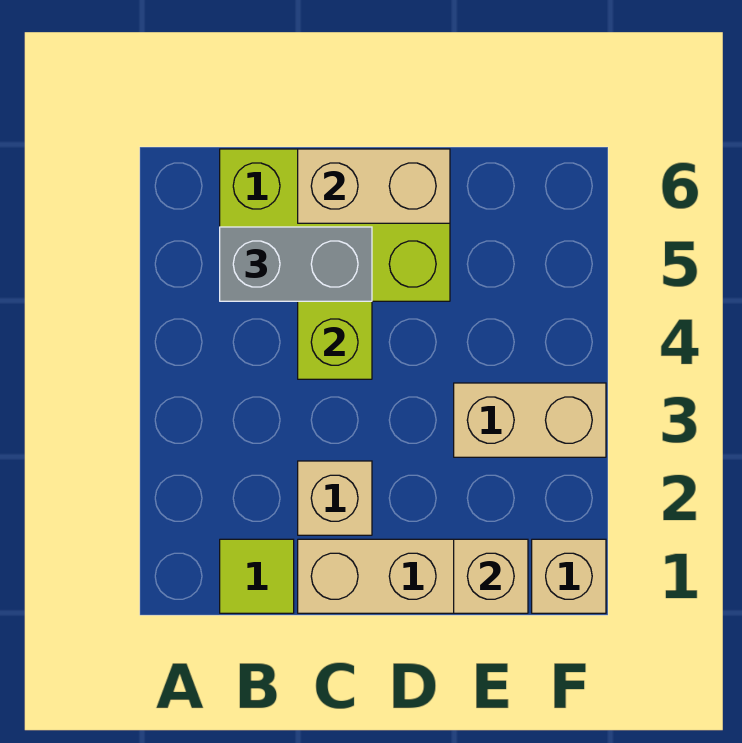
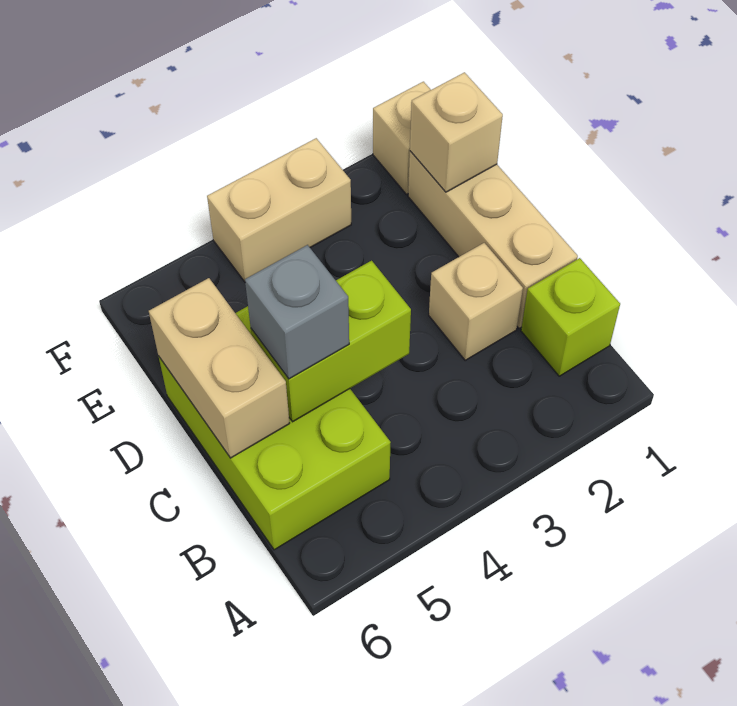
lime tile B1 level 1 -> lime brick B1 level 1
grey brick B5:C5 level 3 -> grey brick C5 level 3
tan brick E3:F3 level 1 -> tan brick F3:F4 level 1

